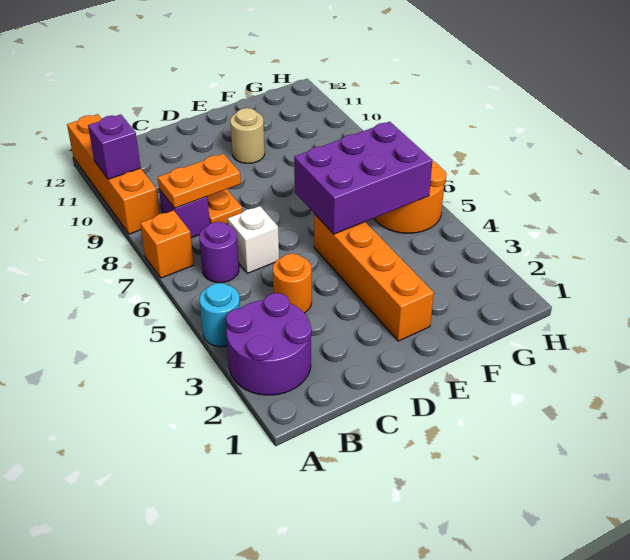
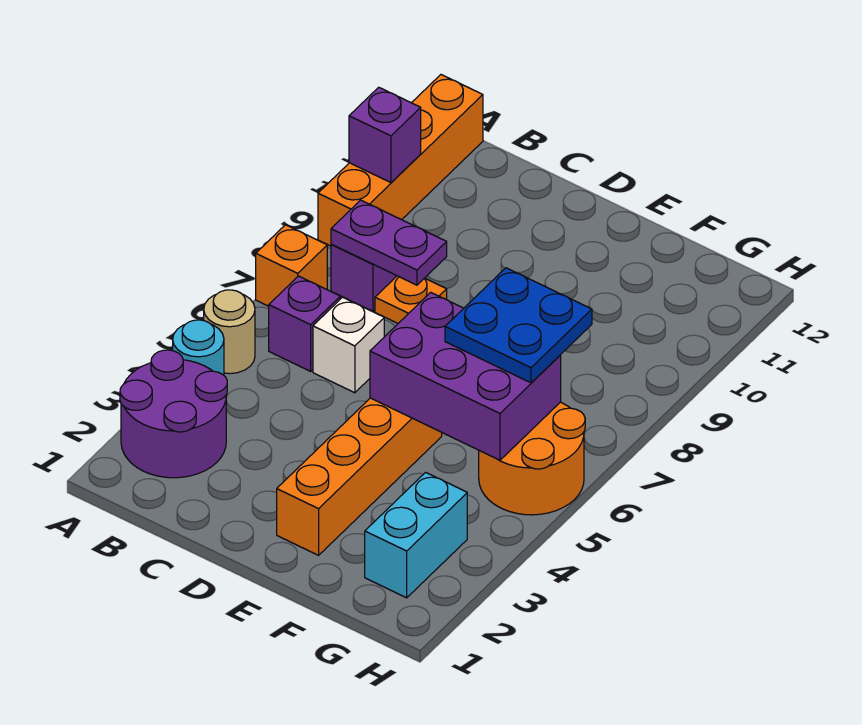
purple round brick B6 level 1 -> purple brick B6 level 1
orange plate B8:C8 level 2 -> purple plate B8:C8 level 2
orange round brick C4 level 1 -> none
tan round brick E10 level 1 -> tan round brick A5 level 1
none -> blue plate F6:G7 level 3
none -> cyan brick G2:G3 level 1

